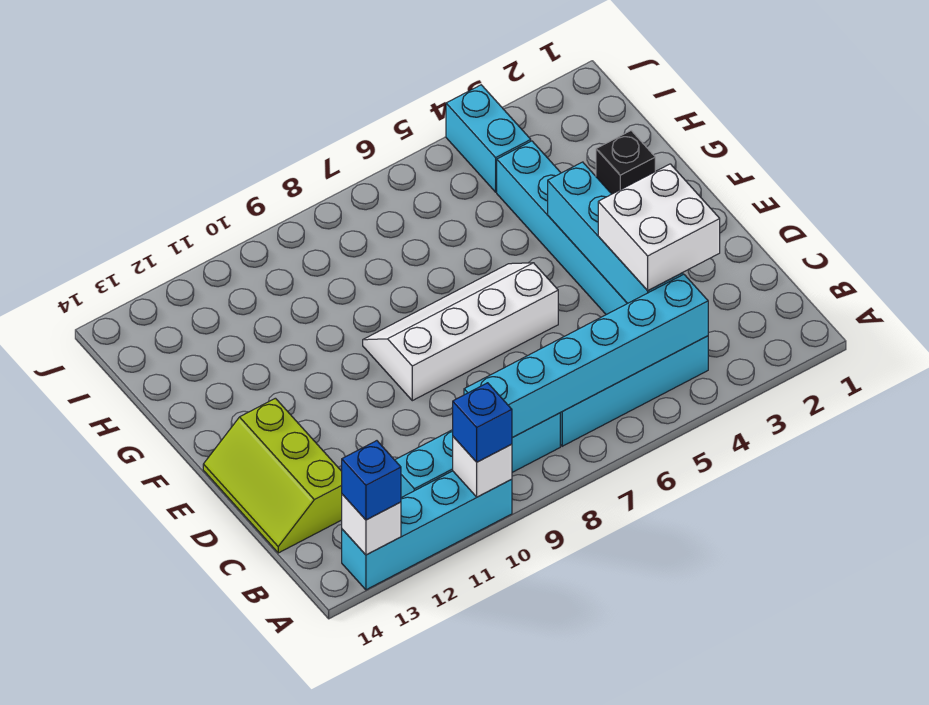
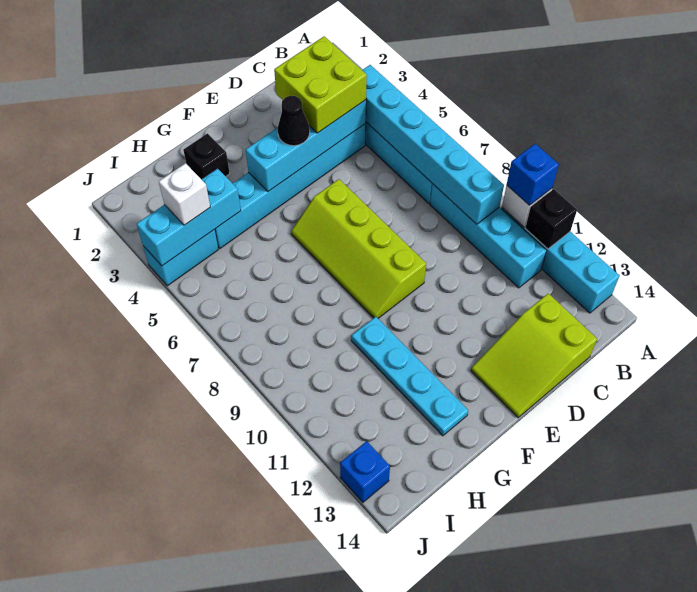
none -> black brick A11 level 2
white brick A13 level 2 -> white brick I4 level 3
blue brick A13 level 3 -> blue brick J13 level 1
white brick C3:D4 level 3 -> lime brick C3:D4 level 3
lime slope C13:E14 level 1 top 13 -> lime slope C13:E14 level 1 top C
none -> black cone E4 level 3
white slope E6:F9 level 1 top E -> lime slope E6:F9 level 1 top E
none -> cyan plate G10:G13 level 1
none -> cyan brick H4:J4 level 2

